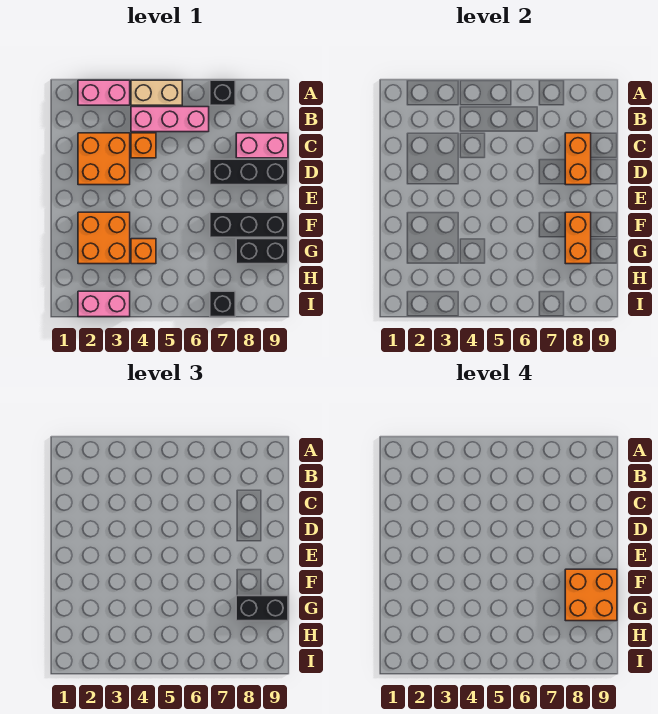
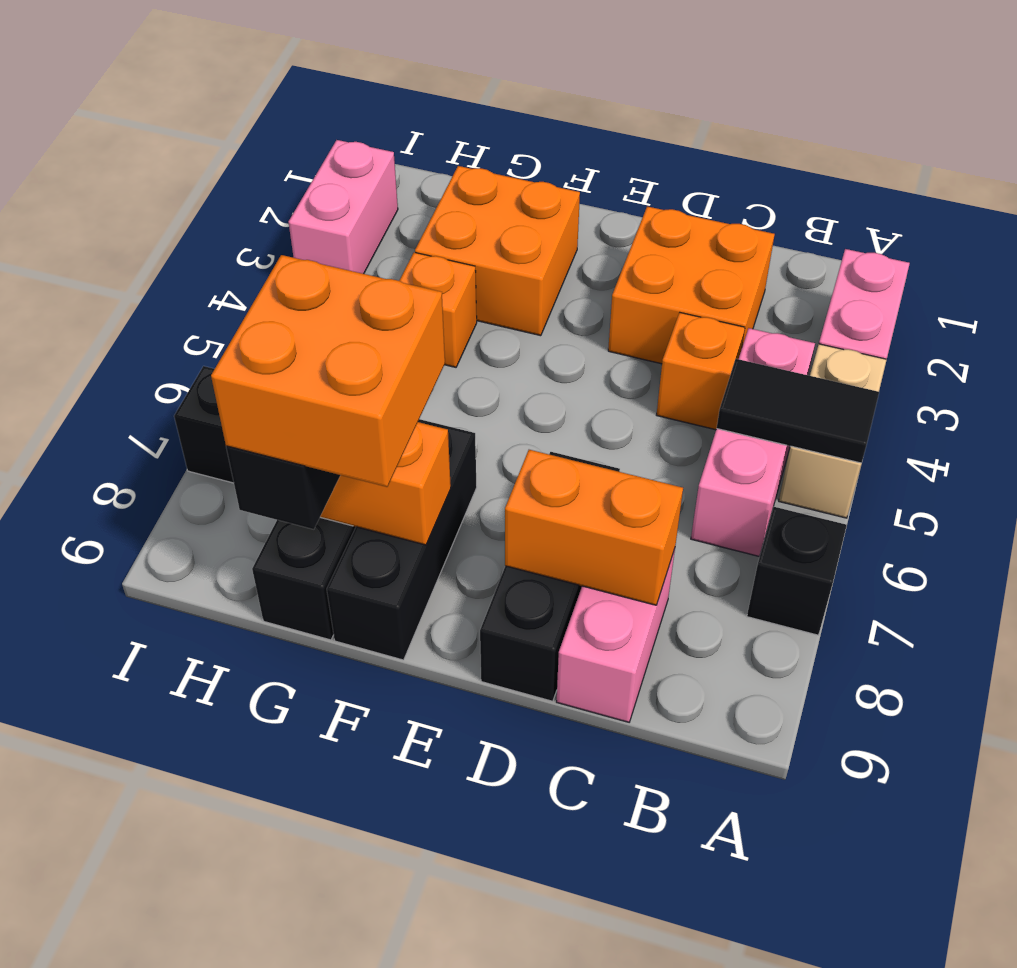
none -> black tile A5:B5 level 2

